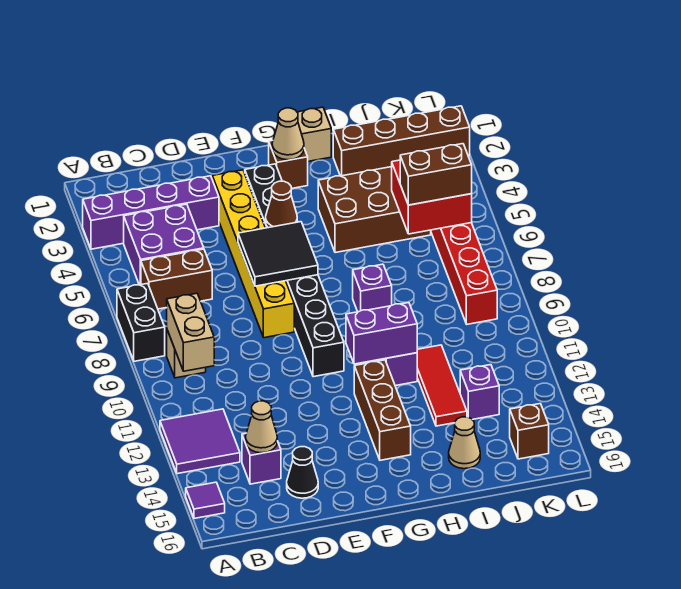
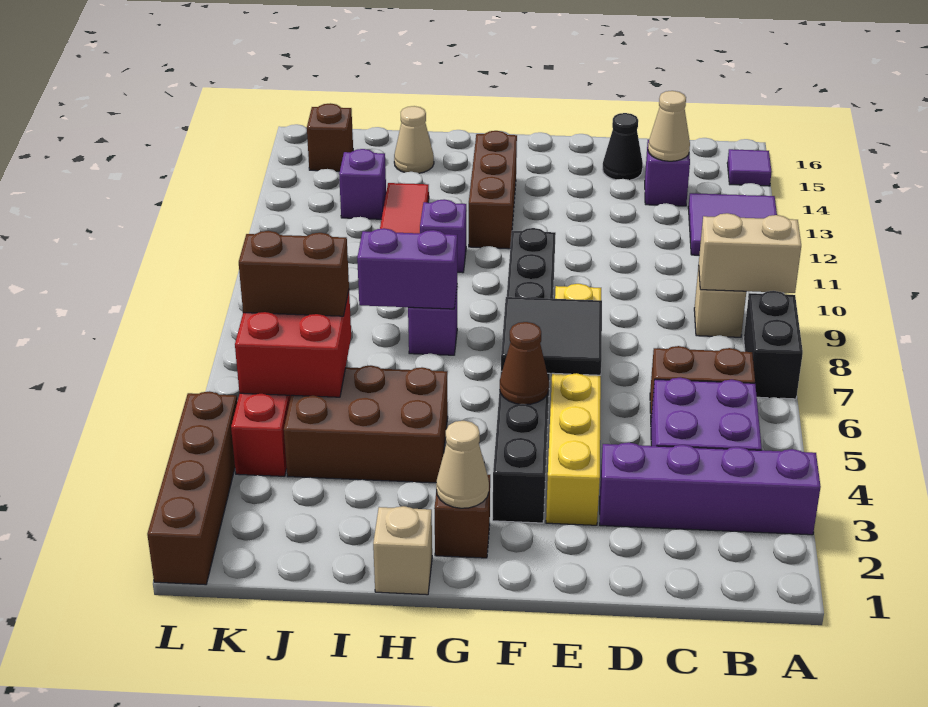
tan brick B9:B10 level 2 -> tan brick A9:B9 level 2
purple brick G11:H11 level 2 -> purple brick H8:I8 level 2
brown brick I2:L2 level 1 -> brown brick L1:L4 level 1

